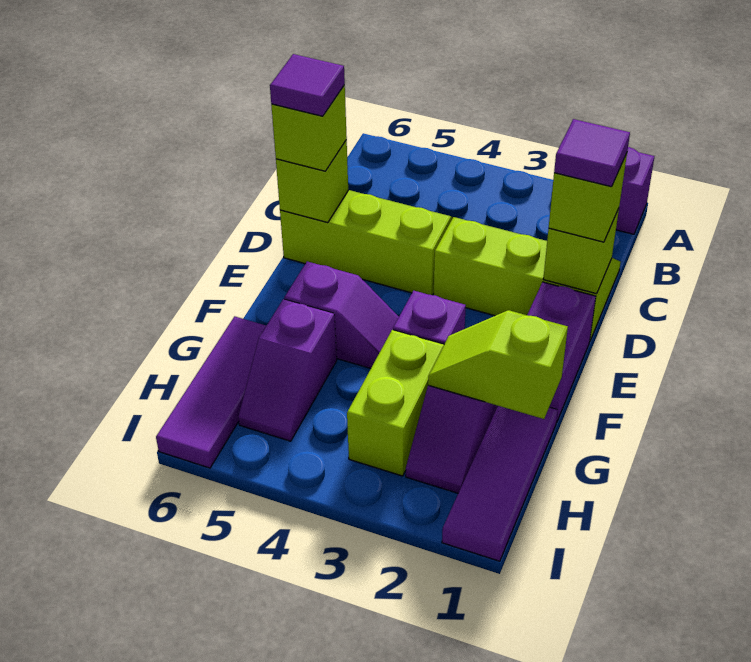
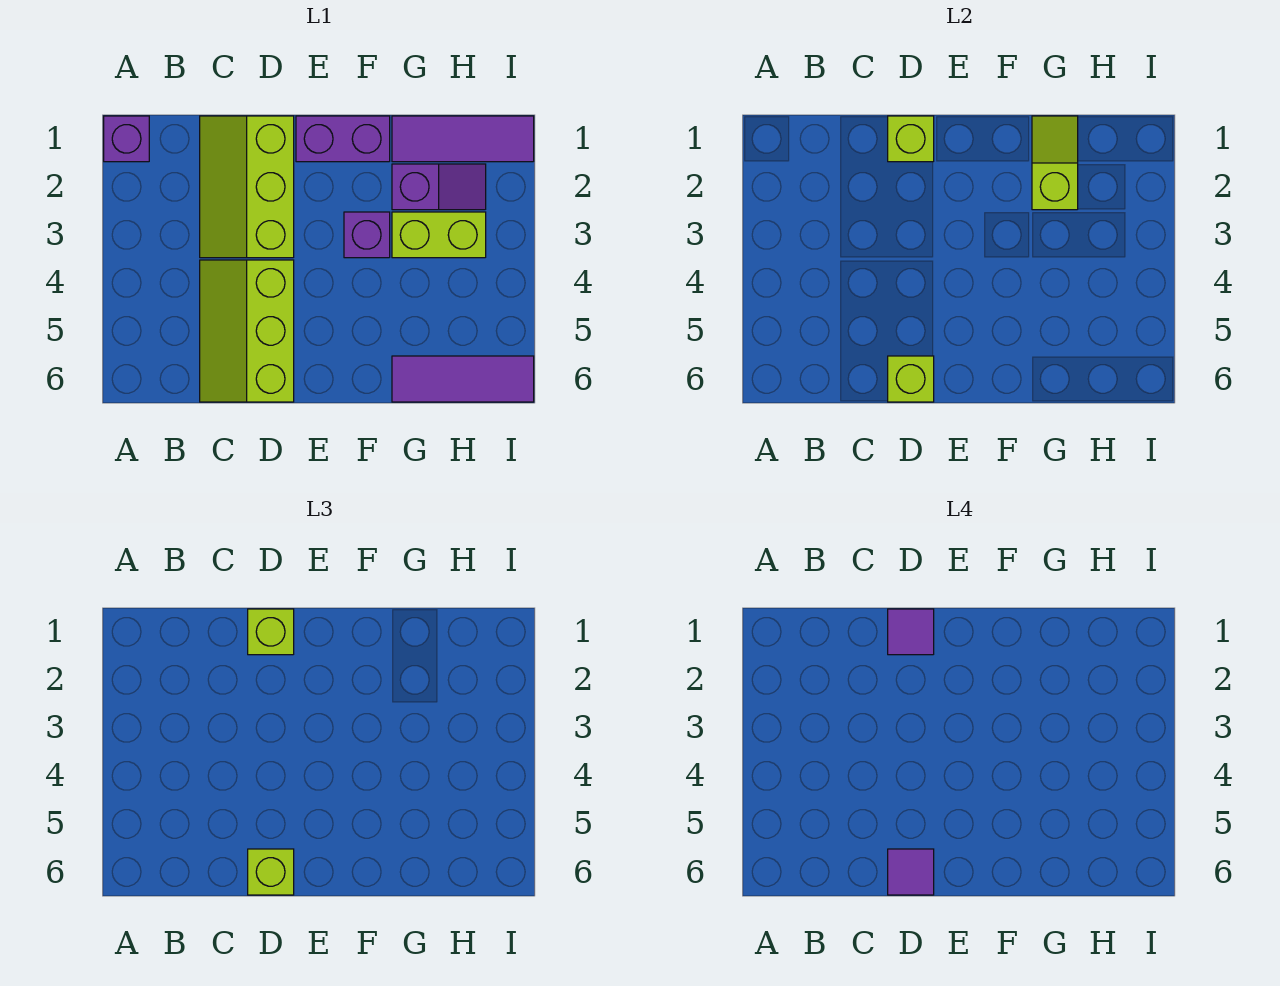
purple slope F4:F5 level 1 top 5 -> none
lime slope G1:G2 level 2 top 1 -> lime slope G1:G2 level 2 top 2
purple slope G5:H5 level 1 top G -> none

